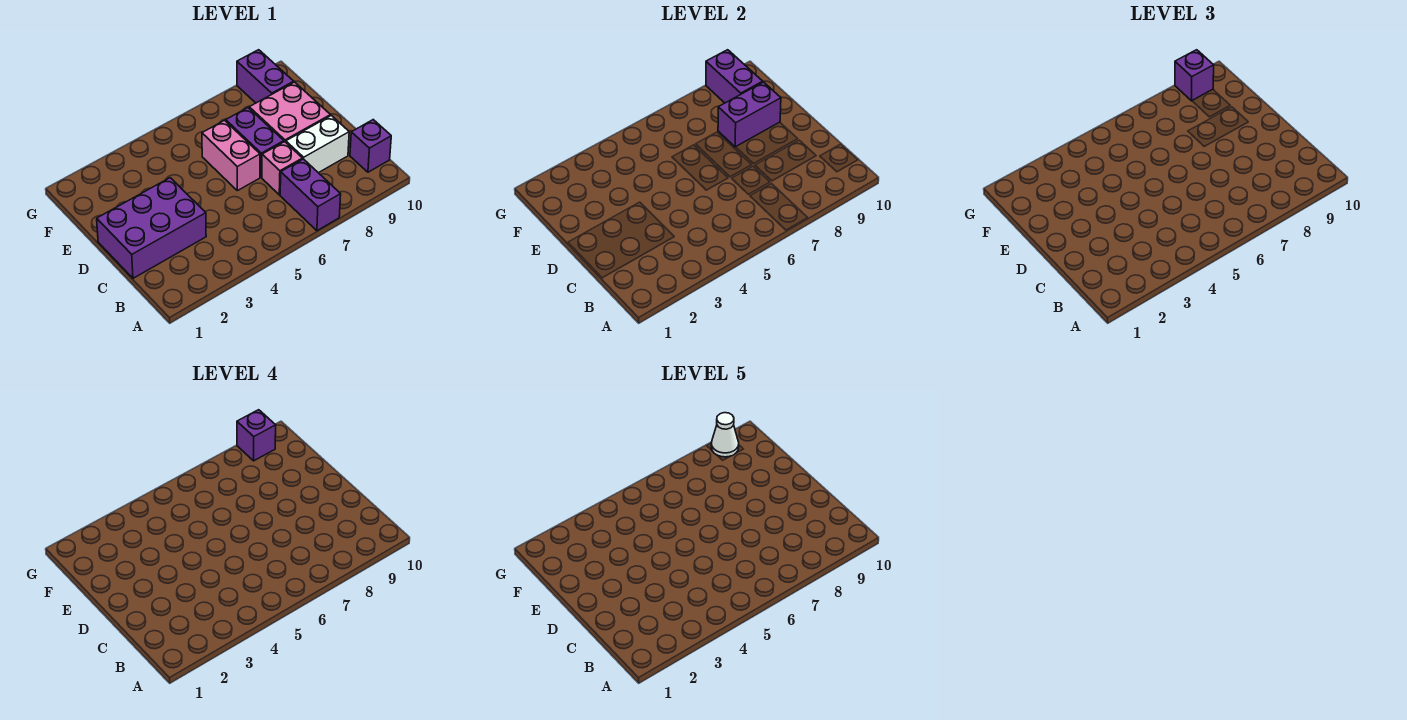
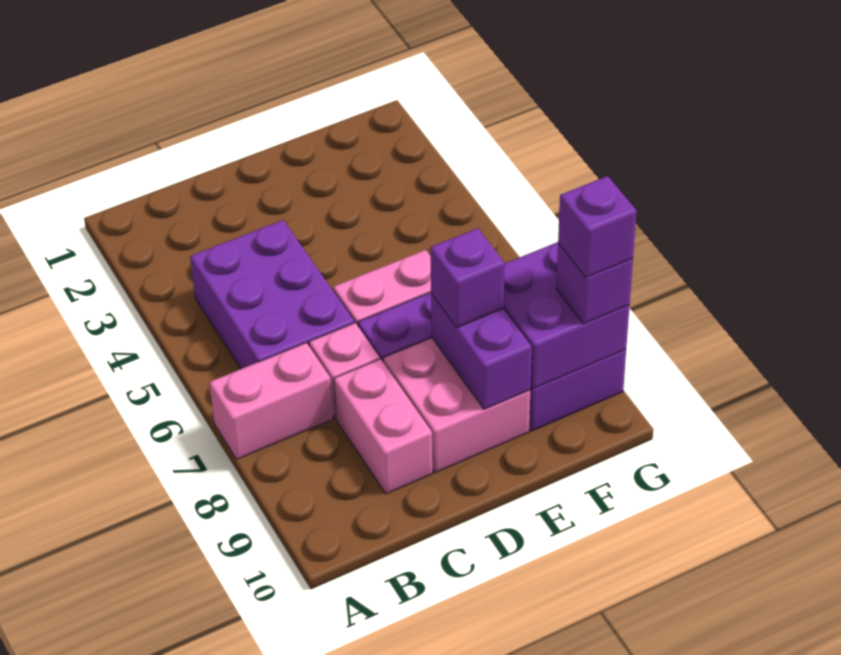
purple brick A7:B7 level 1 -> pink brick A7:B7 level 1
purple brick B10 level 1 -> purple brick E8 level 3
purple brick C1:D3 level 1 -> purple brick B4:C6 level 1
white brick C8:C9 level 1 -> pink brick C8:C9 level 1
purple brick F9:G9 level 2 -> purple brick F8:G9 level 2
white cone G9 level 5 -> none

